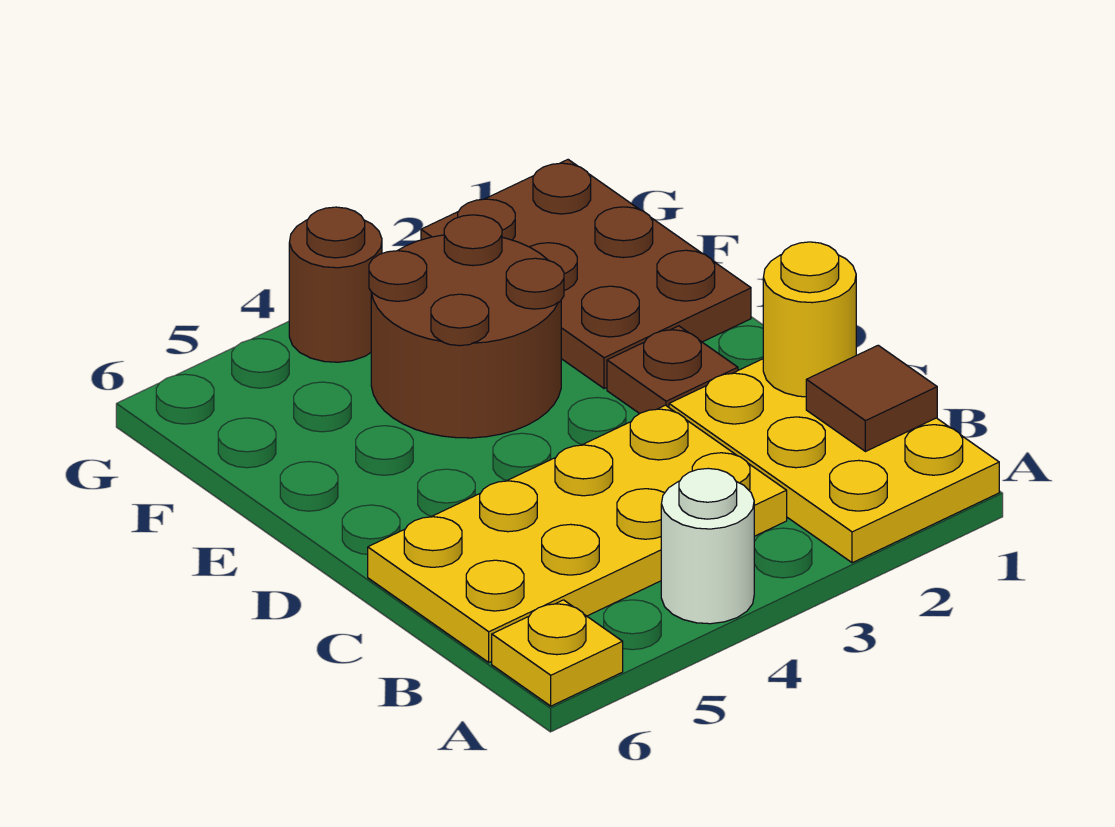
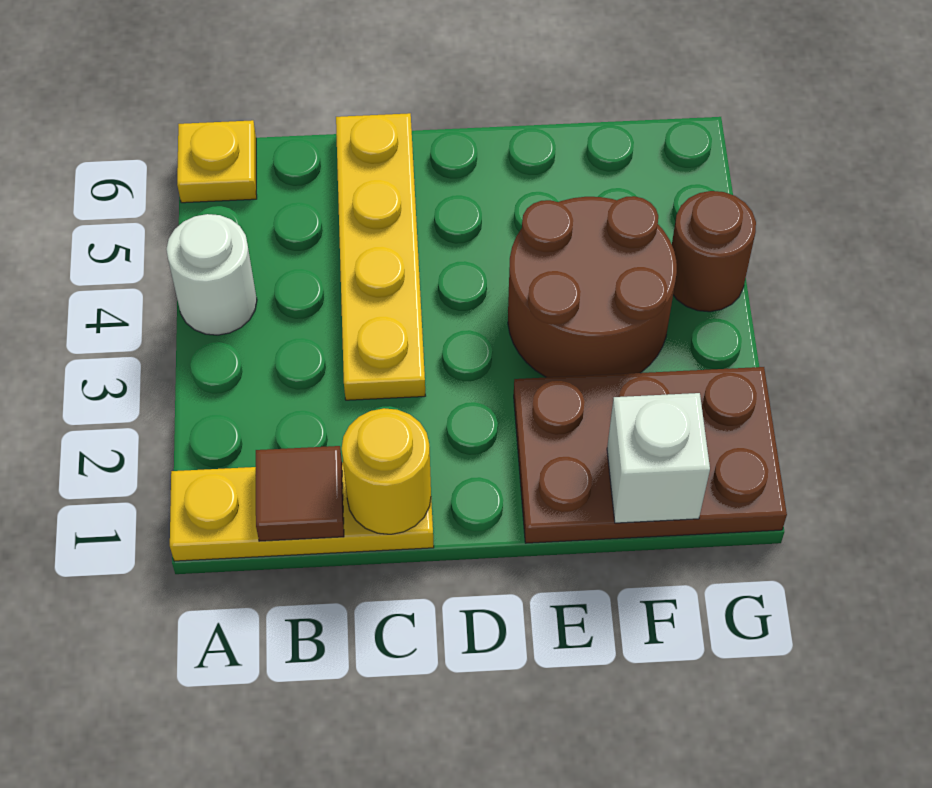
yellow plate A1:C2 level 1 -> yellow plate A1:C1 level 1
yellow plate B3:C6 level 1 -> yellow plate C3:C6 level 1
brown plate D2 level 1 -> none
none -> white brick F1 level 2

